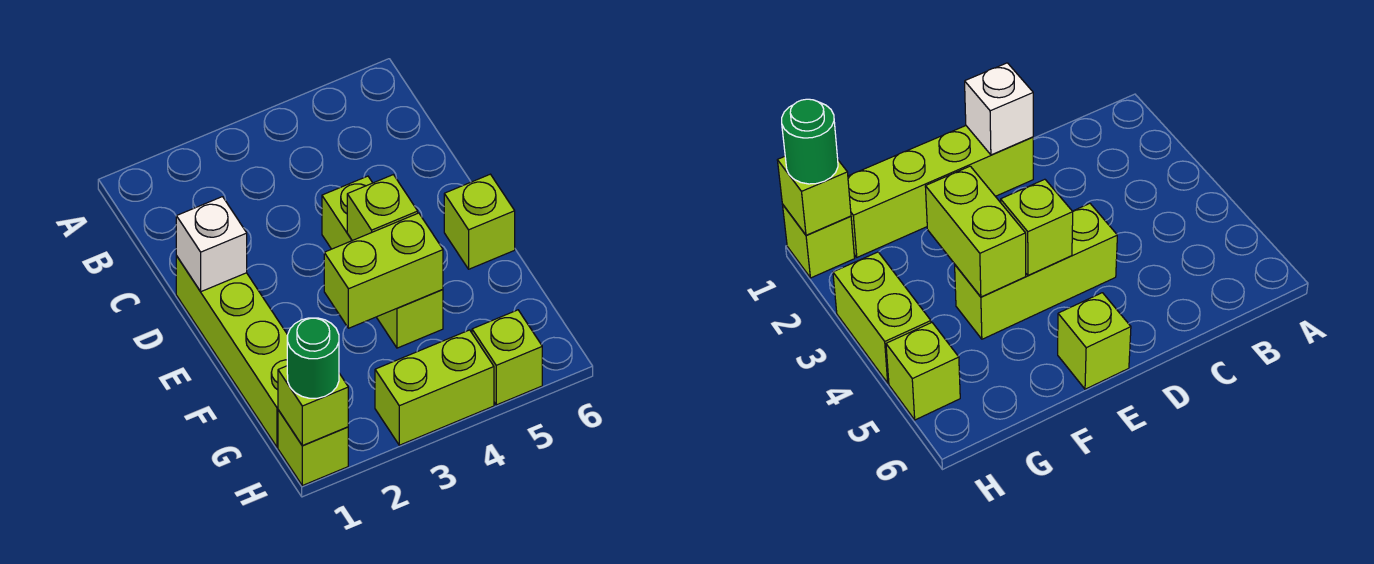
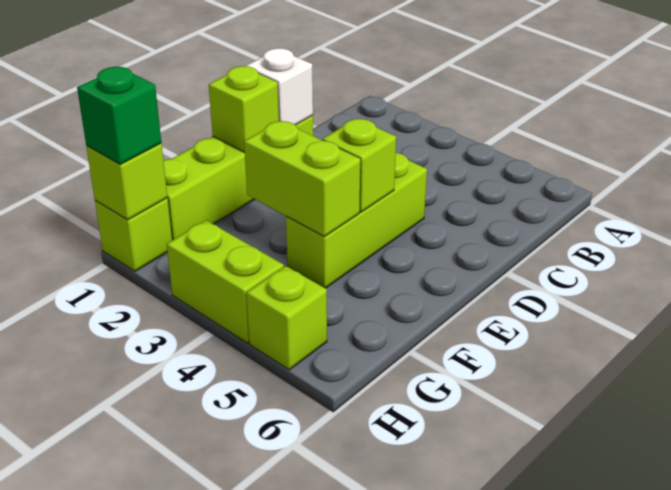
lime brick E6 level 1 -> lime brick E1 level 2
green round brick H1 level 3 -> green brick H1 level 3

